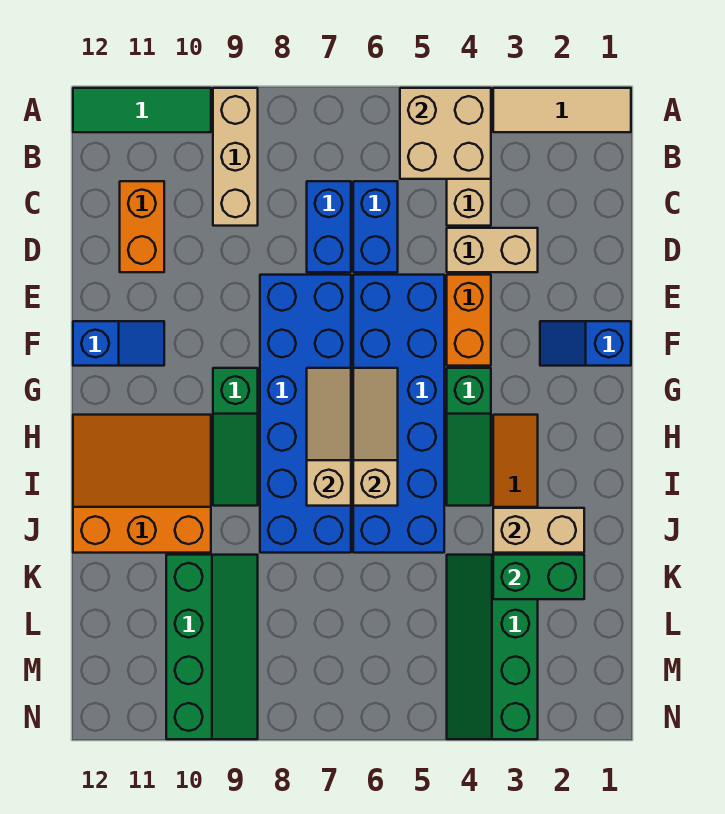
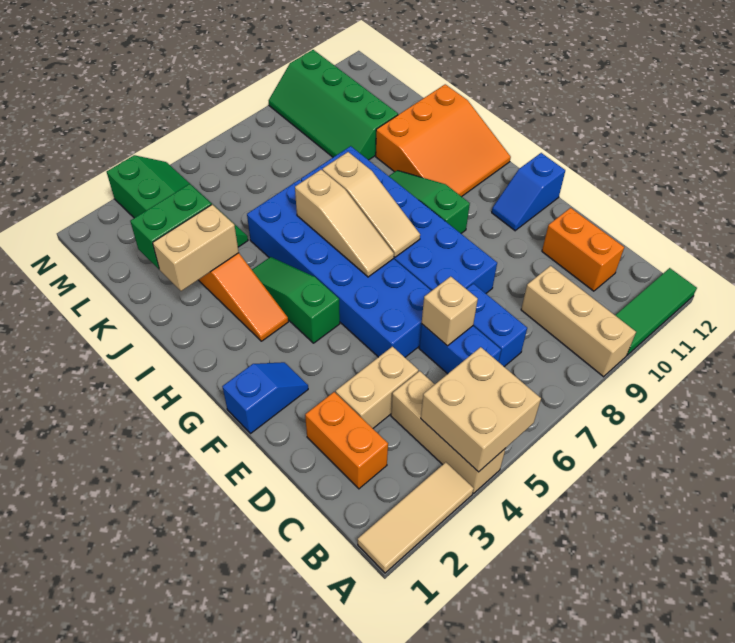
none -> tan brick D6 level 2
orange brick E4:F4 level 1 -> orange brick C2:D2 level 1

